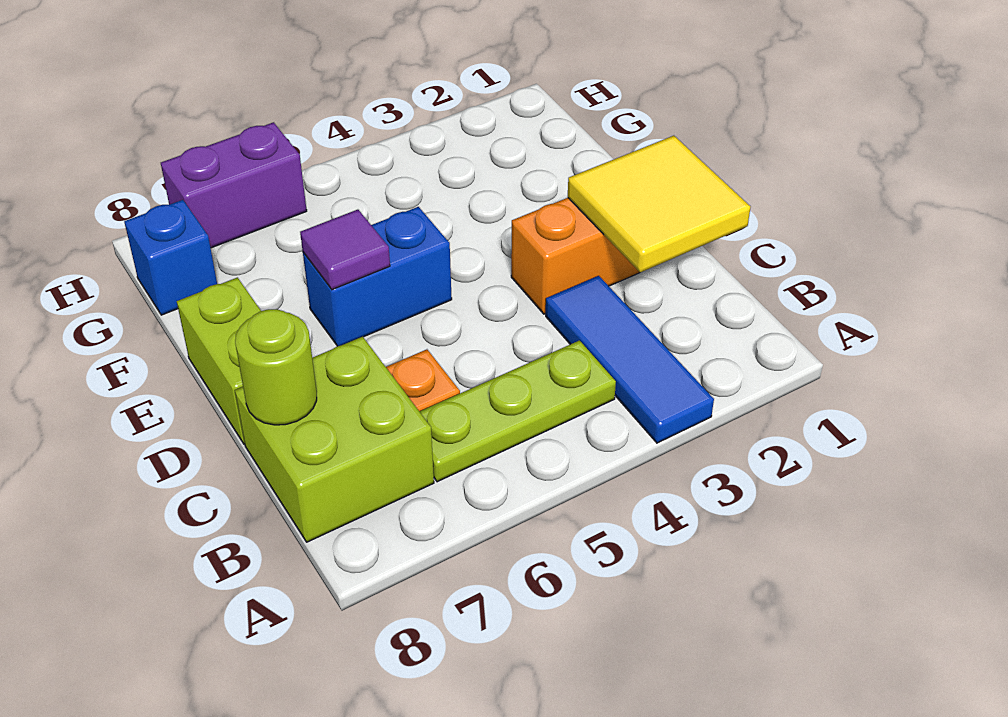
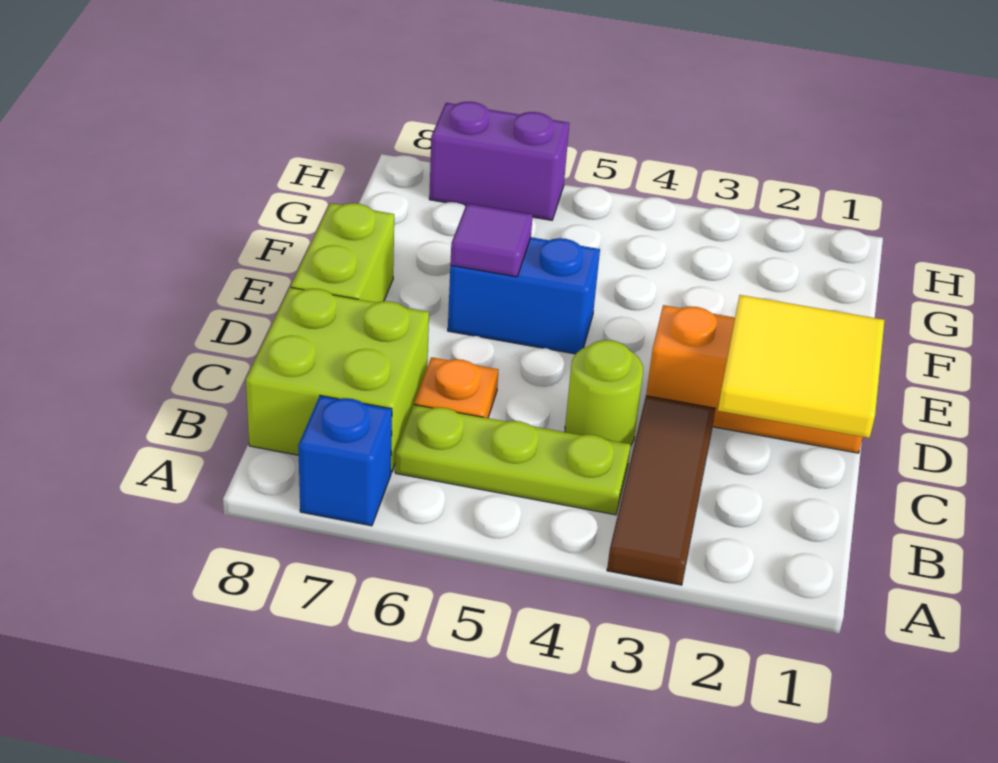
blue tile A3:C3 level 1 -> brown tile A3:C3 level 1
lime round brick C8 level 2 -> lime round brick C4 level 1
blue brick G8 level 1 -> blue brick A7 level 1

